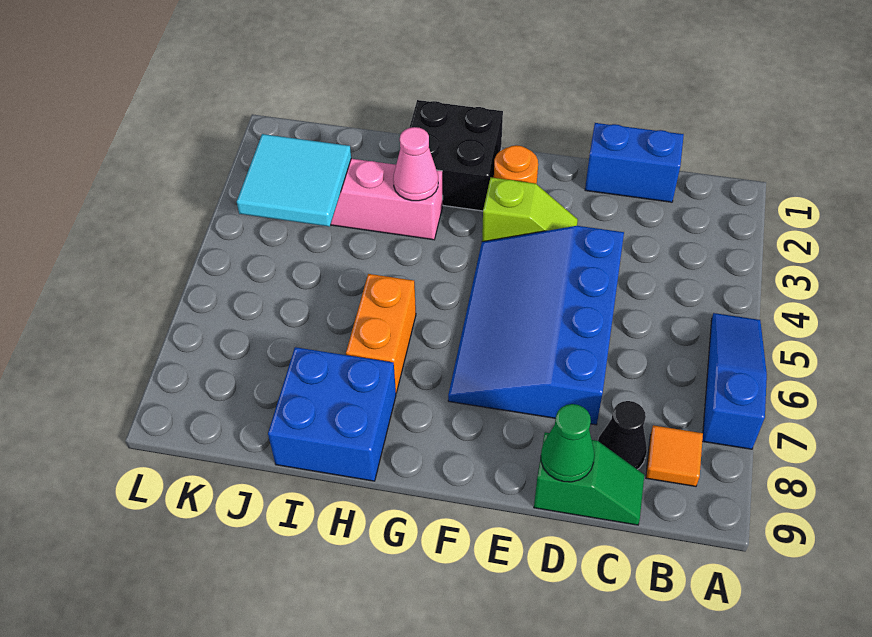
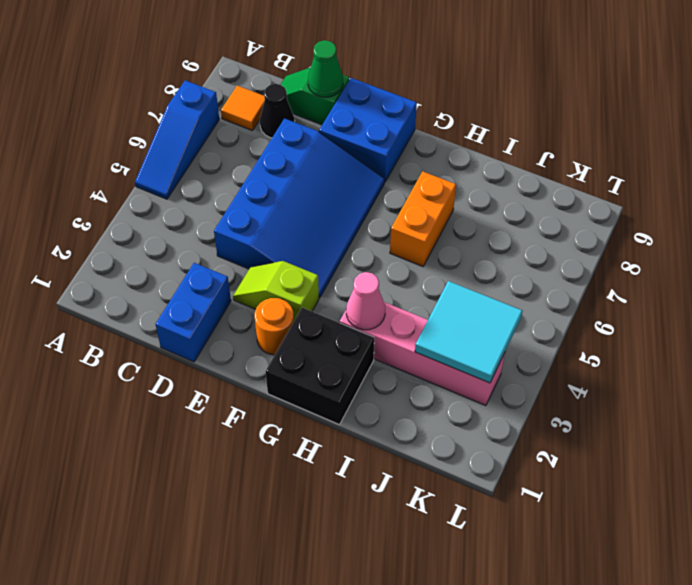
blue brick C1:D1 level 1 -> blue brick D1:D2 level 1
blue brick H8:I9 level 1 -> blue brick E8:F9 level 1

